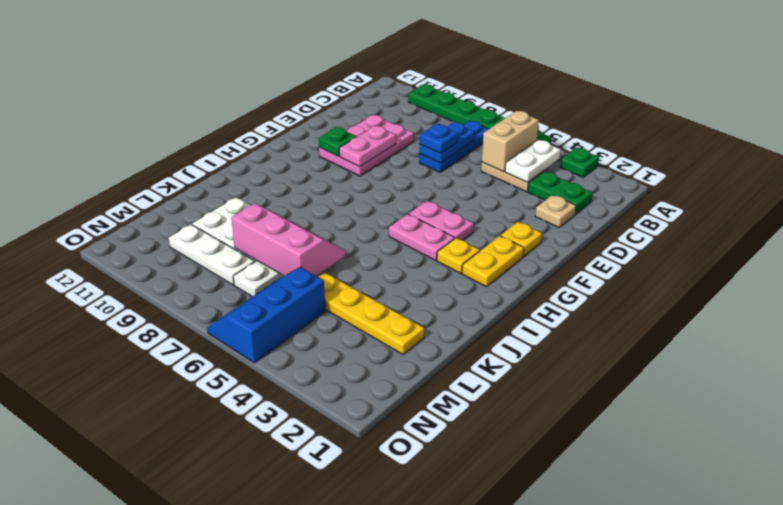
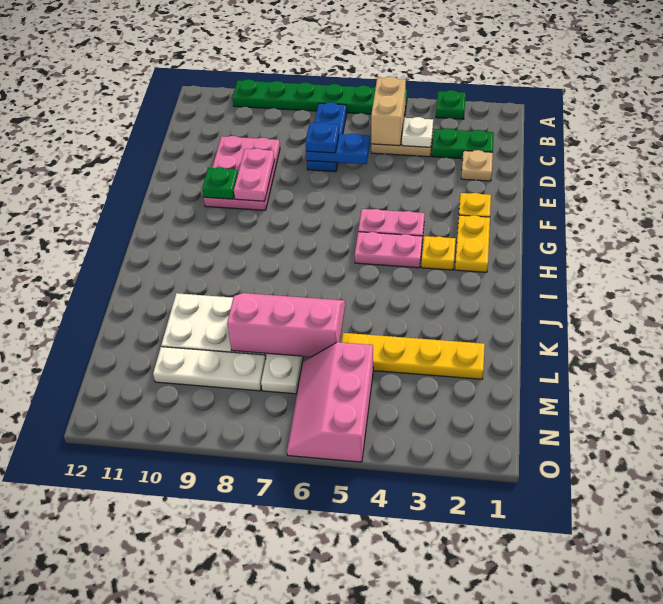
white plate B4:C4 level 2 -> white plate C4 level 2
blue plate C7:D7 level 2 -> blue plate D6:D7 level 2
blue slope M5:O6 level 1 top 5 -> pink slope M5:O6 level 1 top 5

